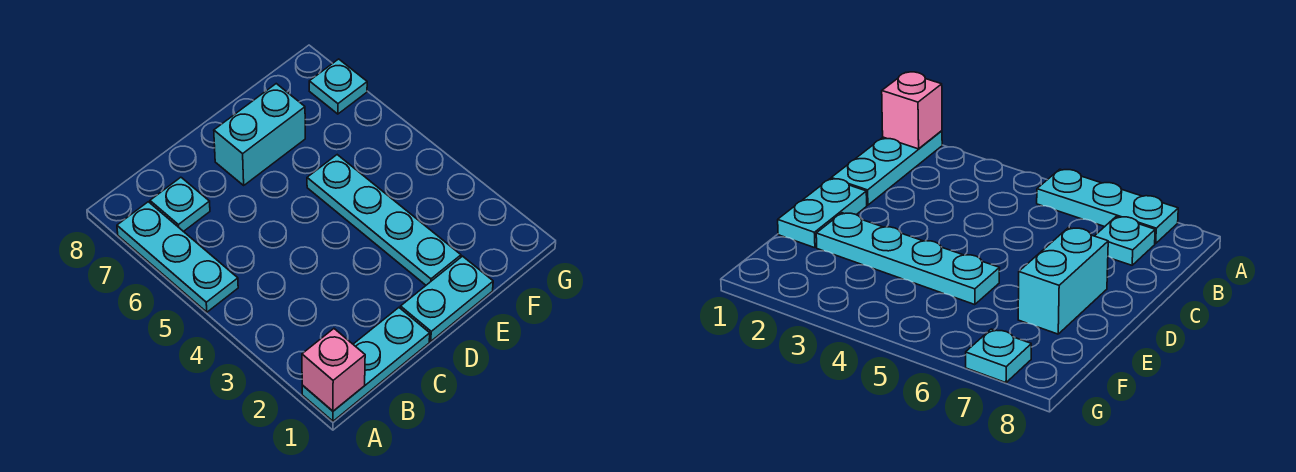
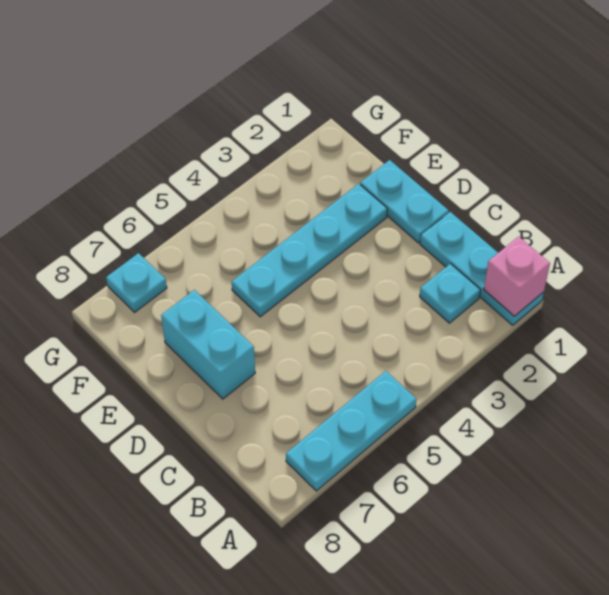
cyan plate B7 level 1 -> cyan plate B2 level 1

